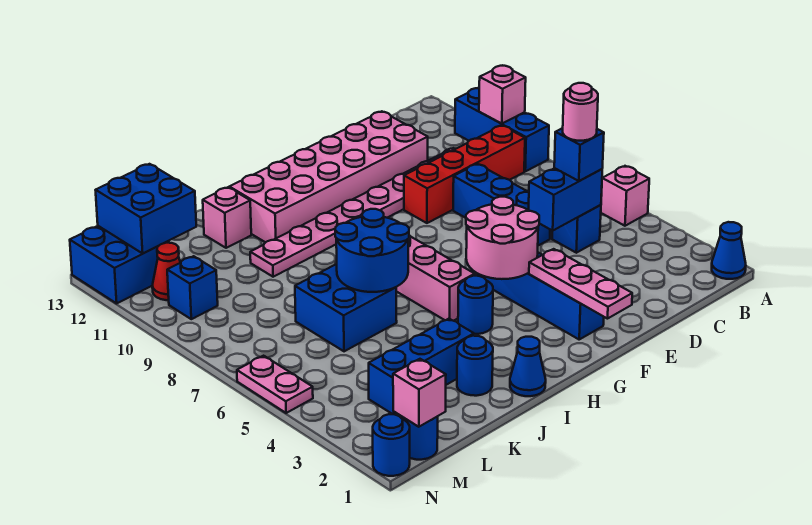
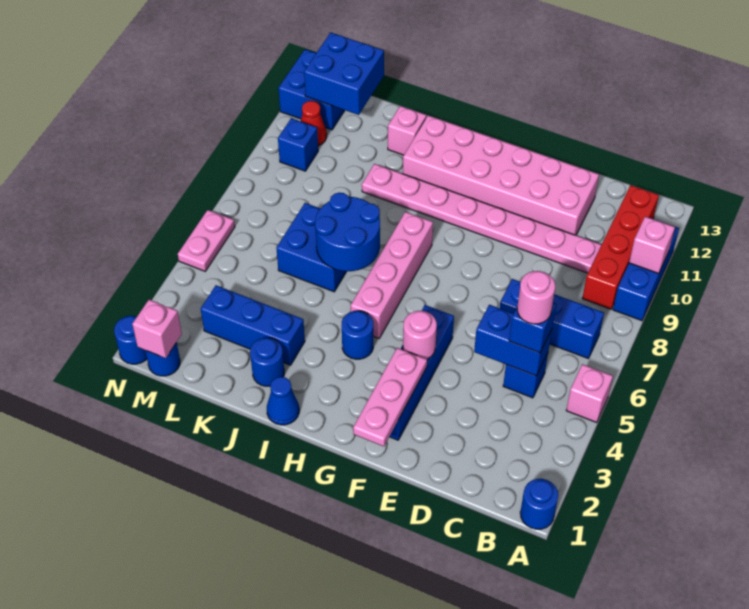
blue cone A1 level 1 -> blue round brick A1 level 1
red brick B9:E9 level 1 -> red brick B9:B12 level 1
blue brick D6:D8 level 1 -> blue brick B7:D7 level 1
pink round brick F4:G5 level 2 -> pink round brick F4 level 2

